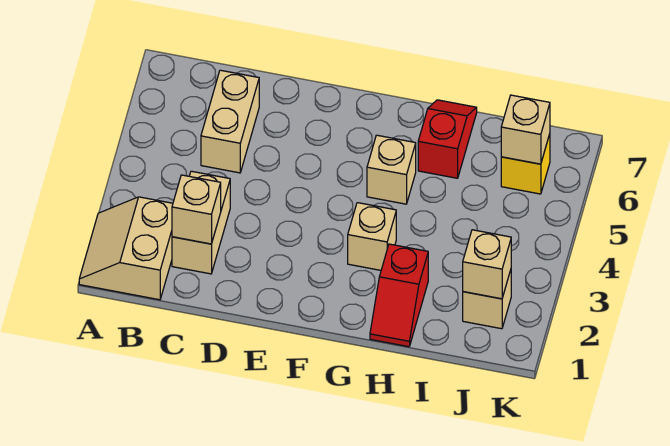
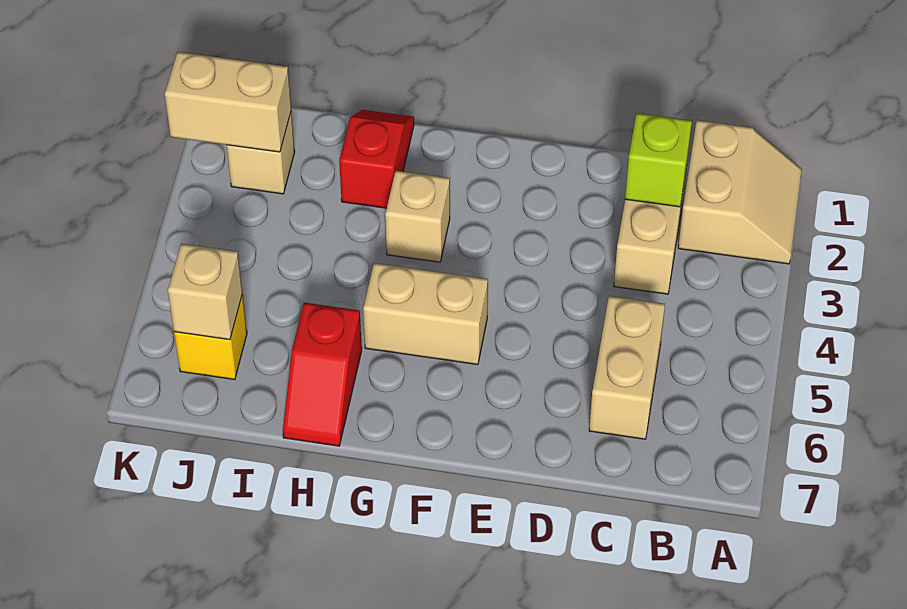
tan brick C2 level 2 -> lime brick C2 level 2
tan brick G5 level 1 -> tan brick F5:G5 level 1
tan brick J2 level 2 -> tan brick J2:K2 level 2

